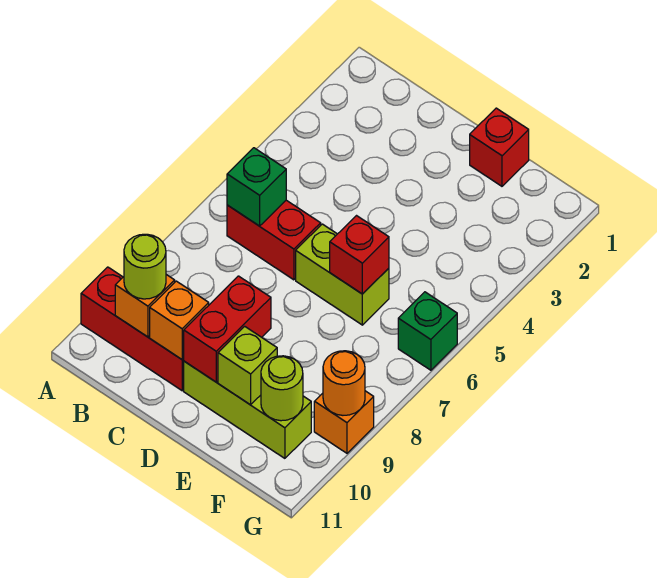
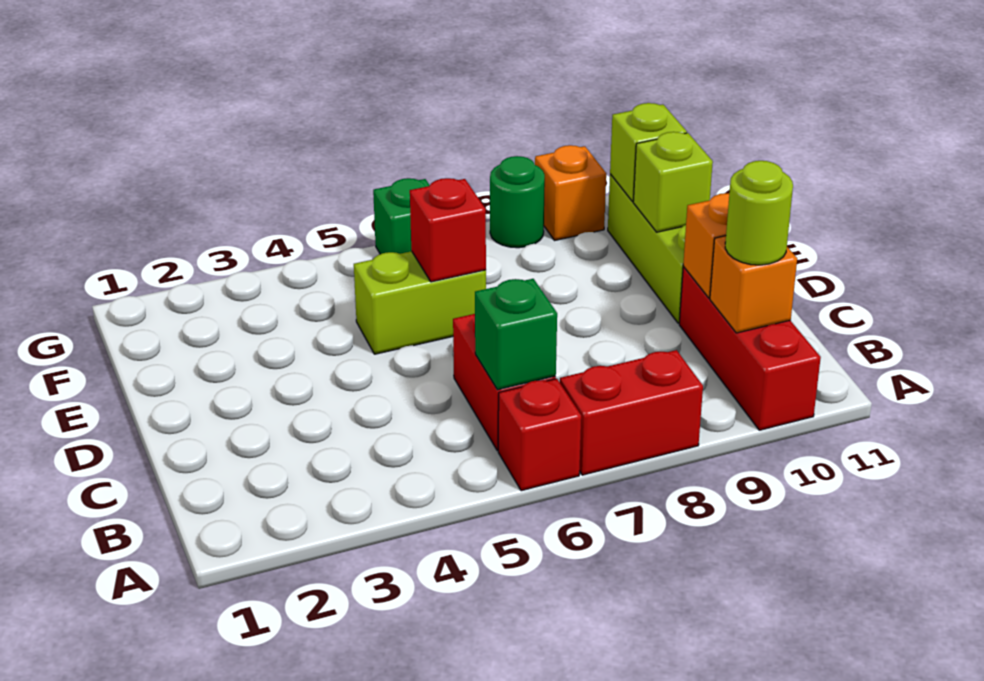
lime brick D6:E6 level 1 -> lime brick E5:E6 level 1
red brick D9:D10 level 2 -> red brick A7:A8 level 1
red brick E1 level 1 -> red brick A6 level 1
lime round brick F10 level 2 -> lime brick F10 level 2
none -> green round brick G8 level 1
orange round brick G9 level 2 -> none

